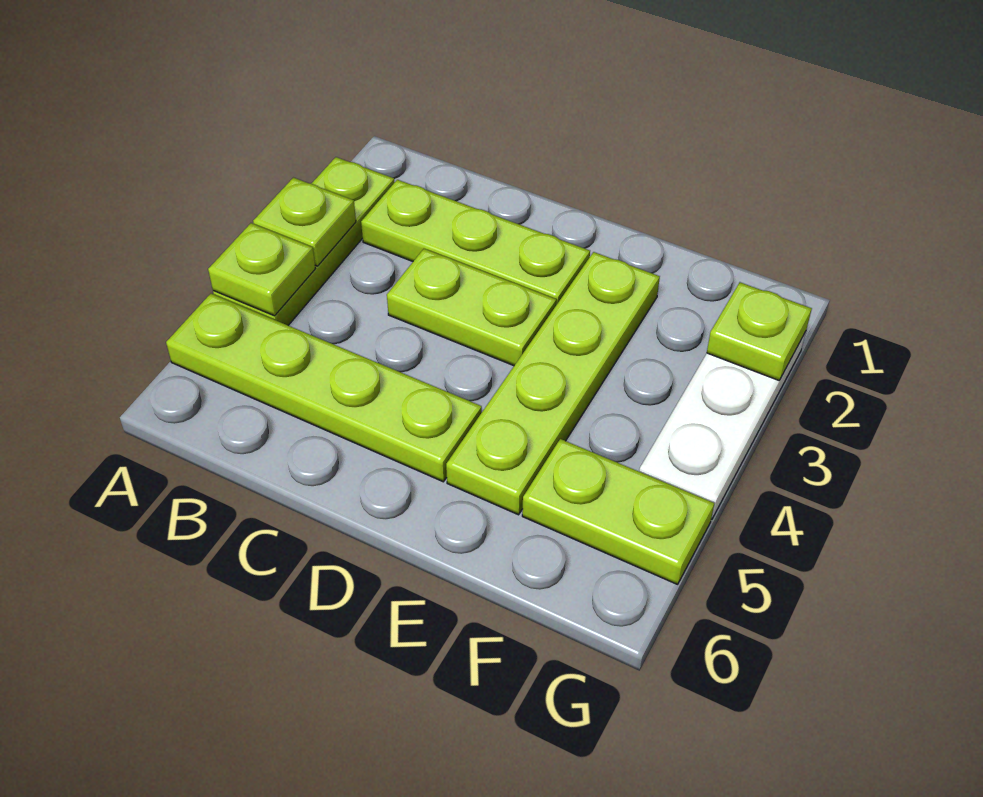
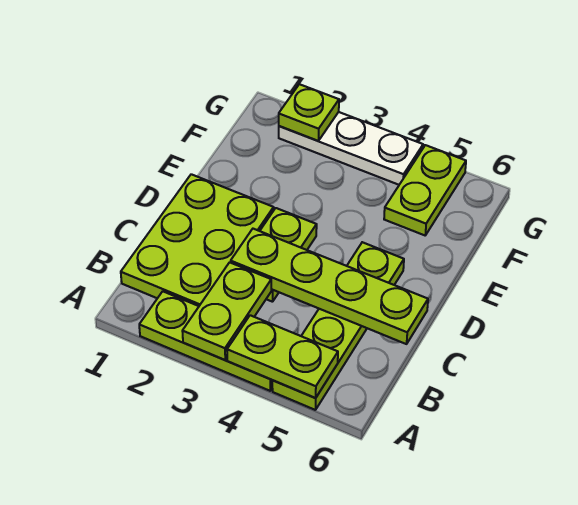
lime plate A3 level 2 -> lime plate A3:B3 level 2
lime plate A4 level 2 -> lime plate A4:A5 level 2
lime plate B2:D2 level 1 -> lime plate B1:D2 level 1
lime plate E2:E5 level 1 -> lime plate C3:C6 level 2

